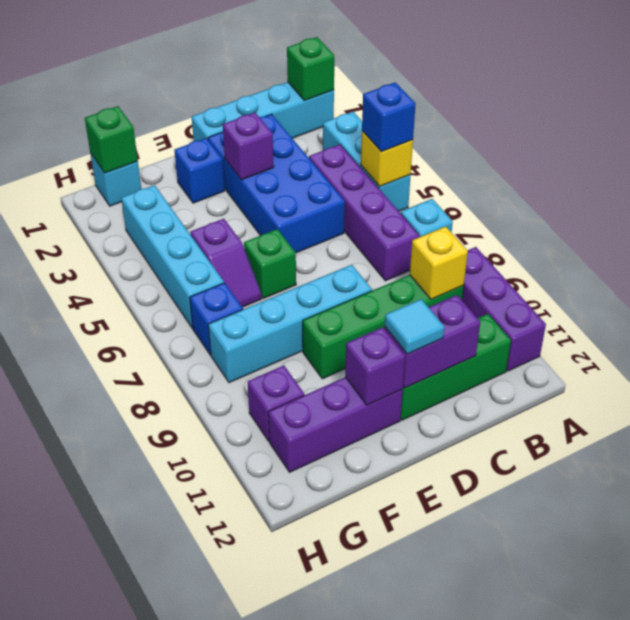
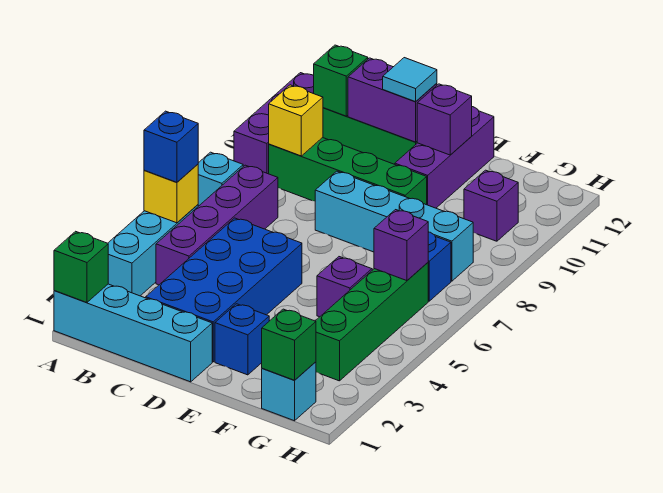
purple brick D3 level 2 -> purple brick G6 level 2
green brick E6 level 1 -> green brick B11 level 2
purple brick E11:G11 level 1 -> purple brick E10:E12 level 1
cyan brick G3:G6 level 1 -> green brick G3:G6 level 1

